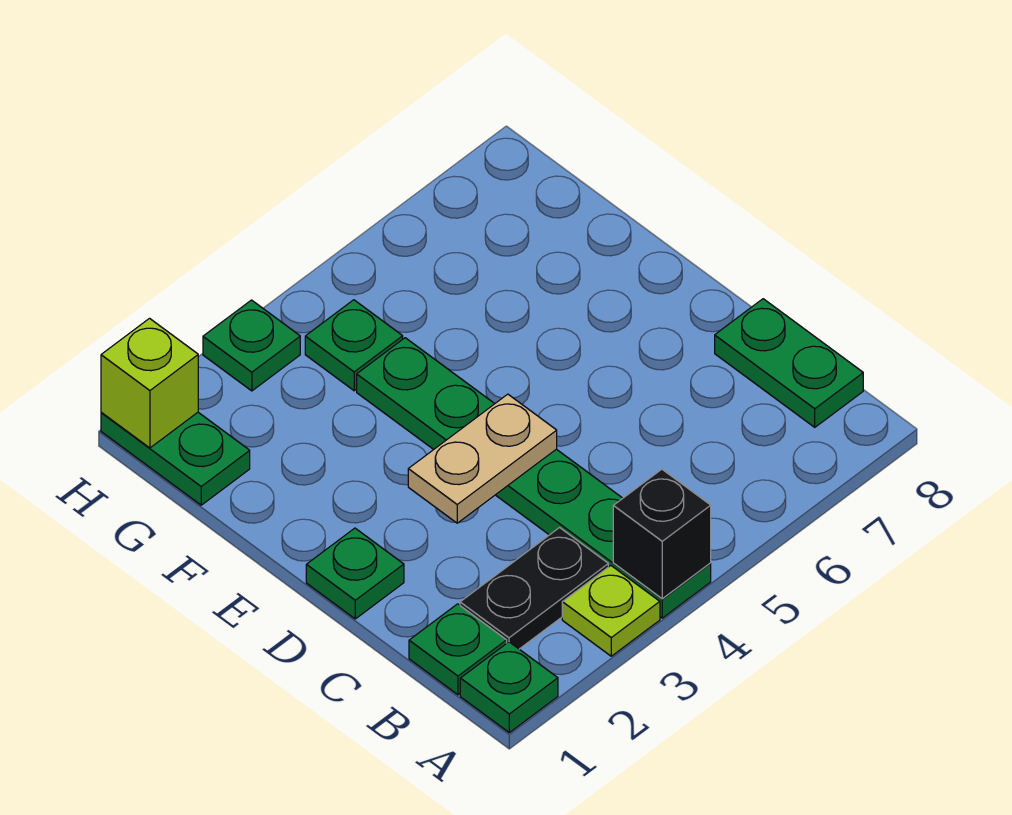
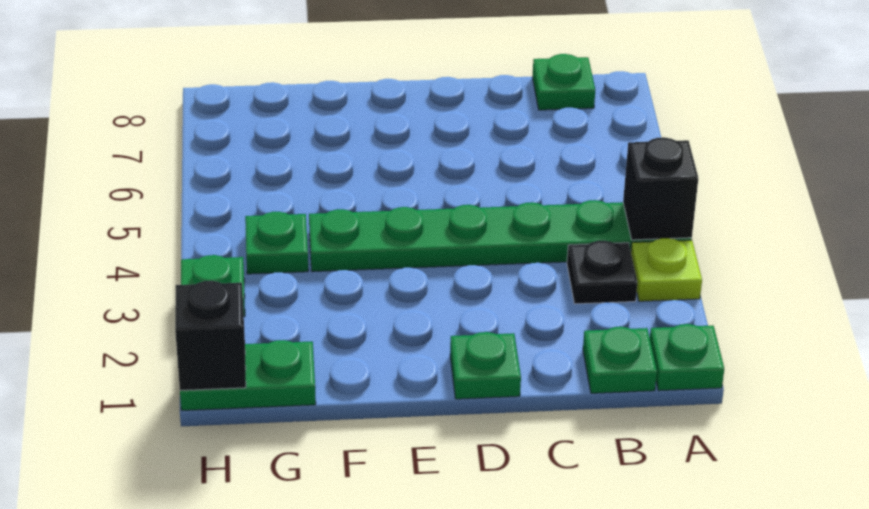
black plate B2:B3 level 1 -> black plate B3 level 1
green plate B8:C8 level 1 -> green plate B8 level 1
tan plate D3:D4 level 2 -> none
lime brick H1 level 2 -> black brick H1 level 2

